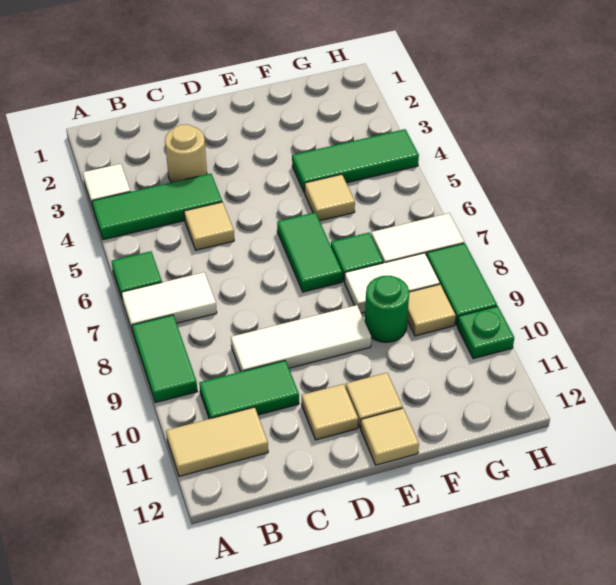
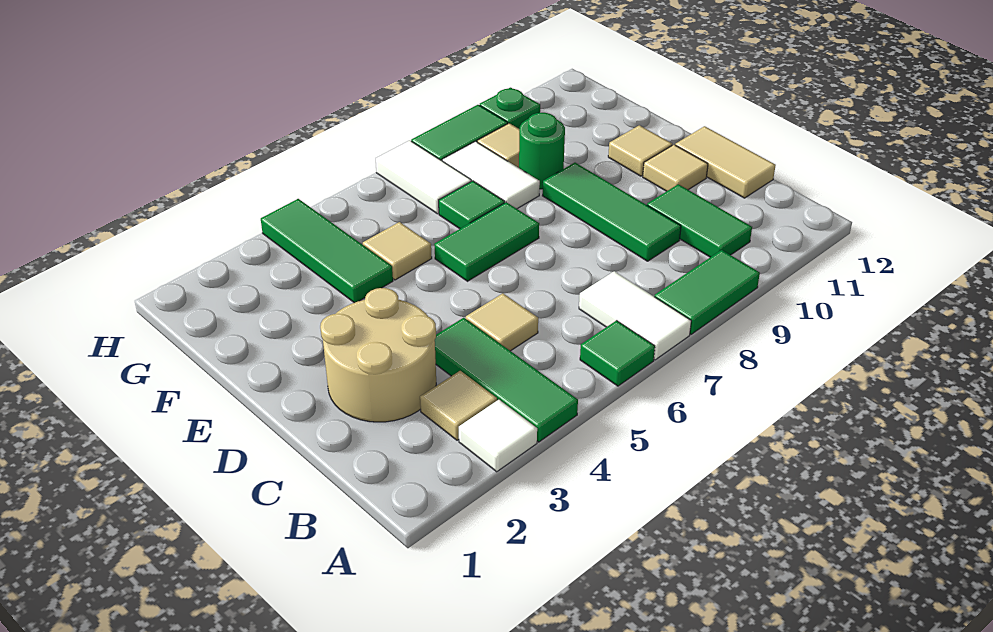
tan tile A11:B11 level 1 -> tan tile C12:D12 level 1
tan round brick C3 level 1 -> tan round brick C2:D3 level 1
white tile C9:E9 level 1 -> green tile C9:E9 level 1
tan tile E12 level 1 -> tan tile B3 level 1

